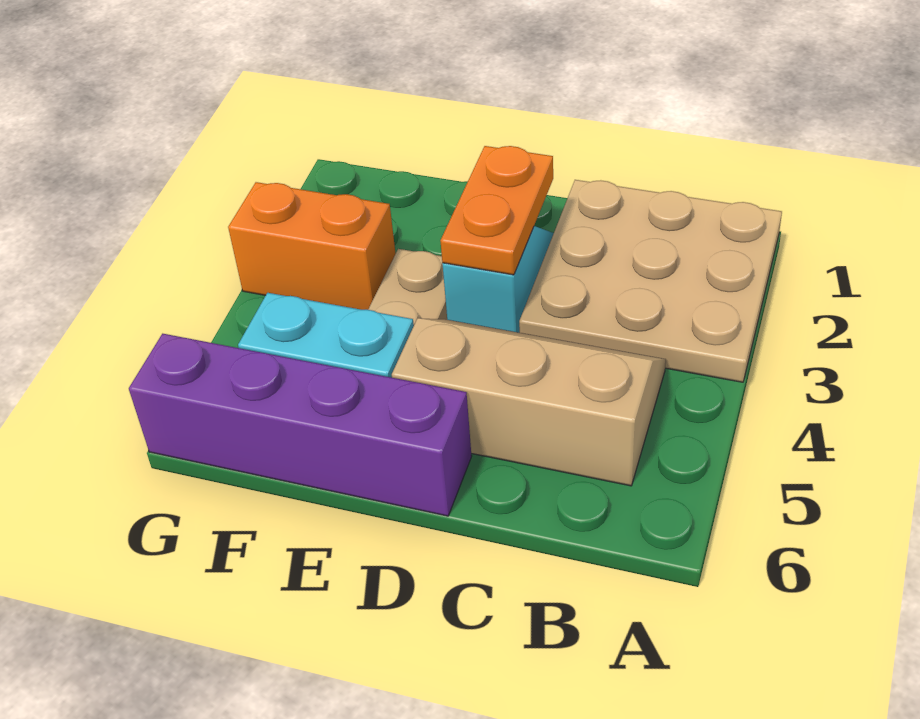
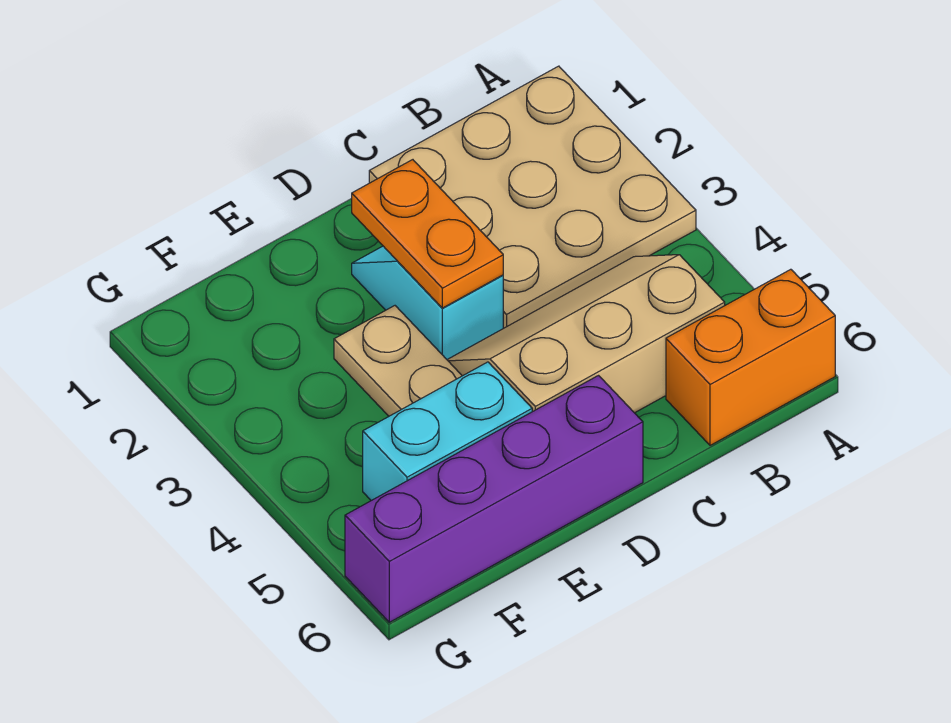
orange brick F3:G3 level 1 -> orange brick A6:B6 level 1

